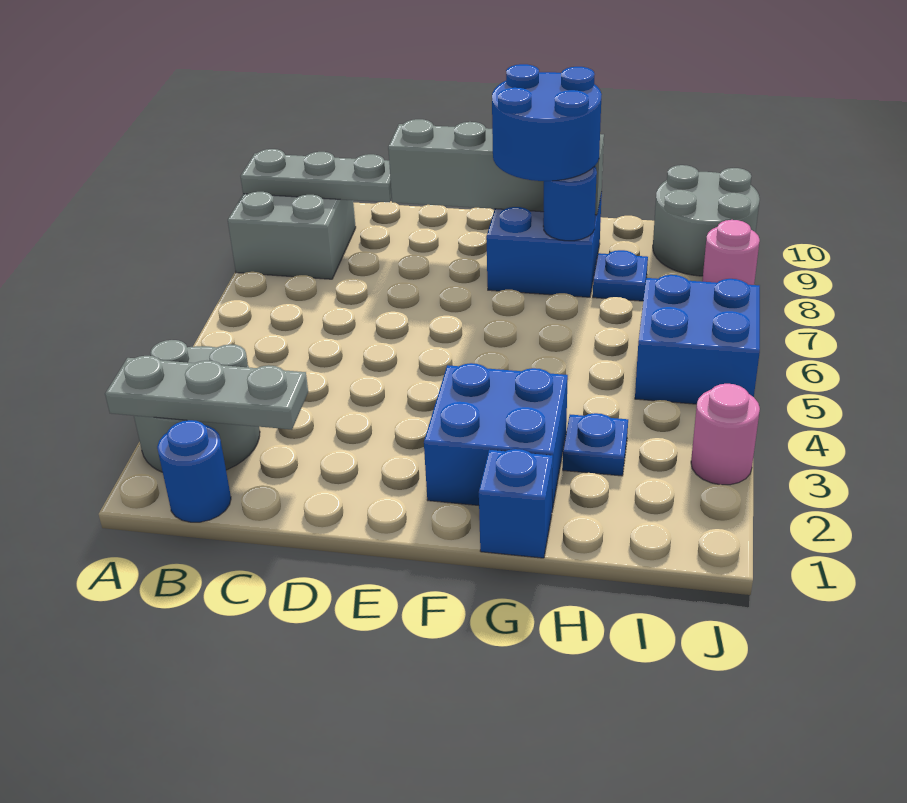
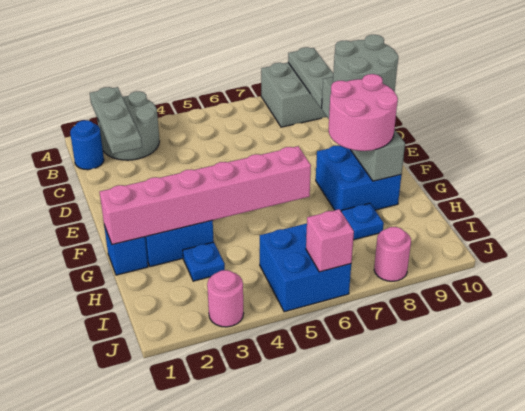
blue round brick F8:G9 level 3 -> pink round brick F8:G9 level 3
none -> pink brick G1:G6 level 2
blue round brick G8 level 2 -> none
grey round brick I9:J10 level 1 -> grey round brick D9:E10 level 3
none -> pink brick J6 level 2

